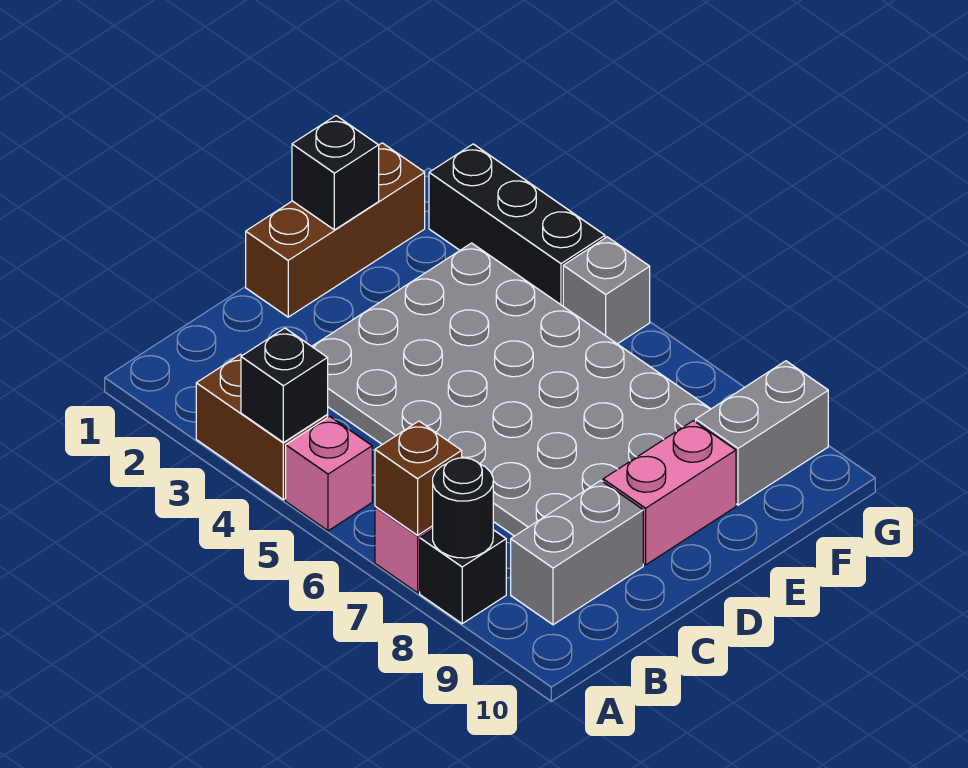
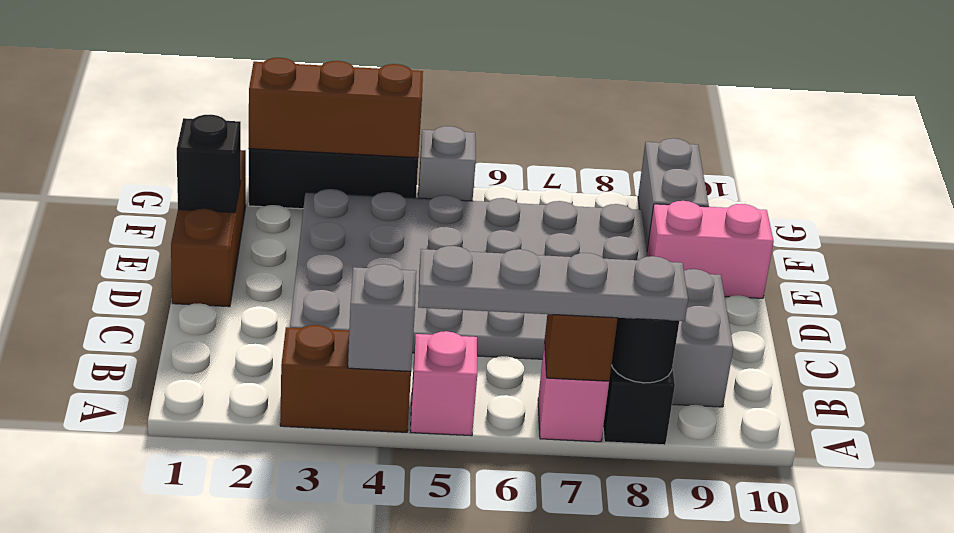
black brick A4 level 2 -> grey brick A4 level 2
none -> grey plate A5:A8 level 3
pink brick D9:E9 level 1 -> pink brick E9:E10 level 1
none -> brown brick G2:G4 level 2

